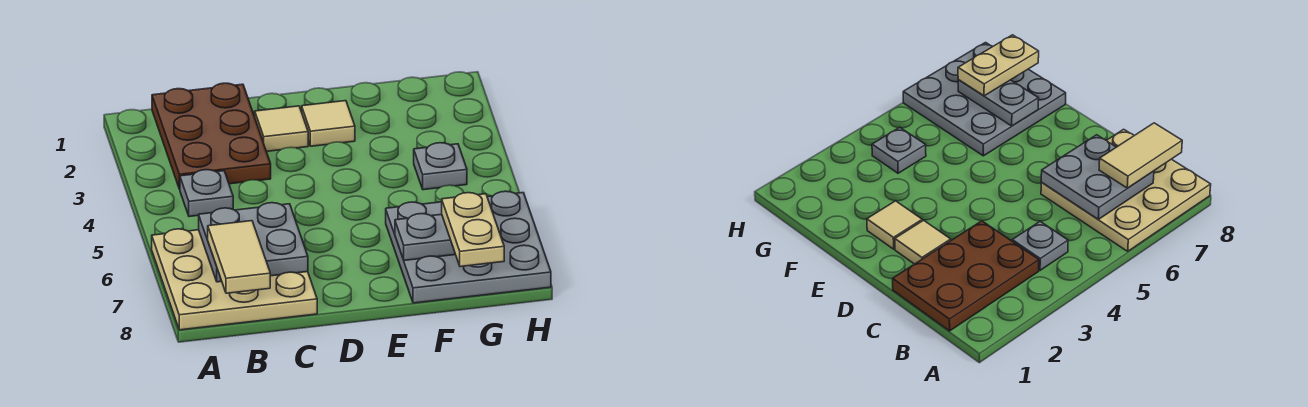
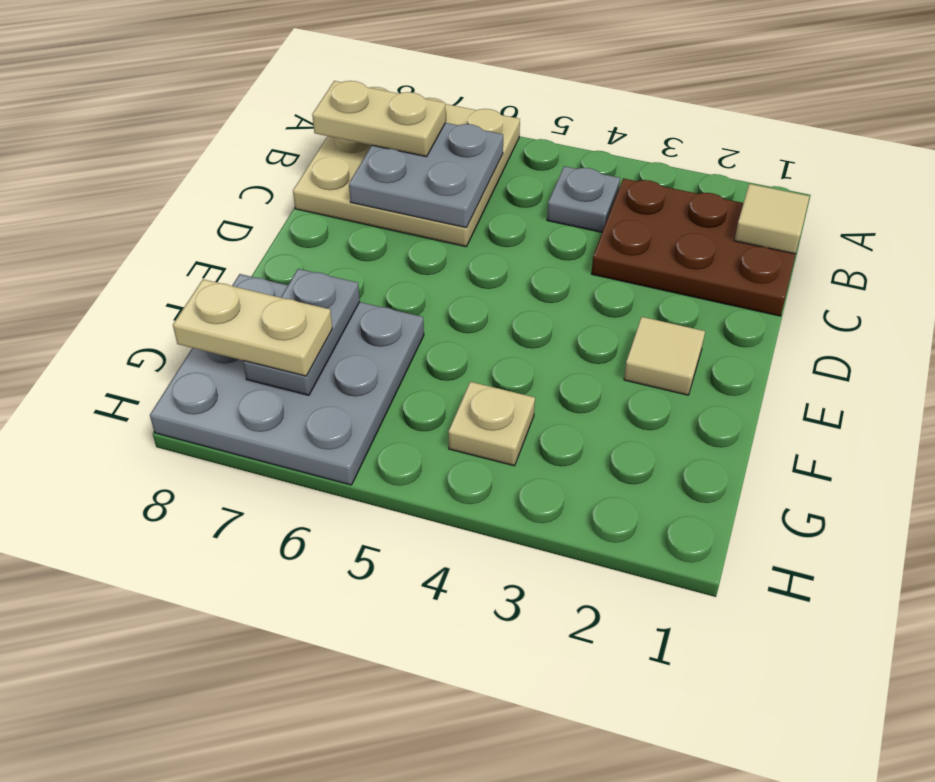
tan tile B7:B8 level 3 -> tan plate B7:B8 level 3
tan tile D2 level 1 -> tan tile B1 level 2
grey plate G4 level 1 -> tan plate G4 level 1

